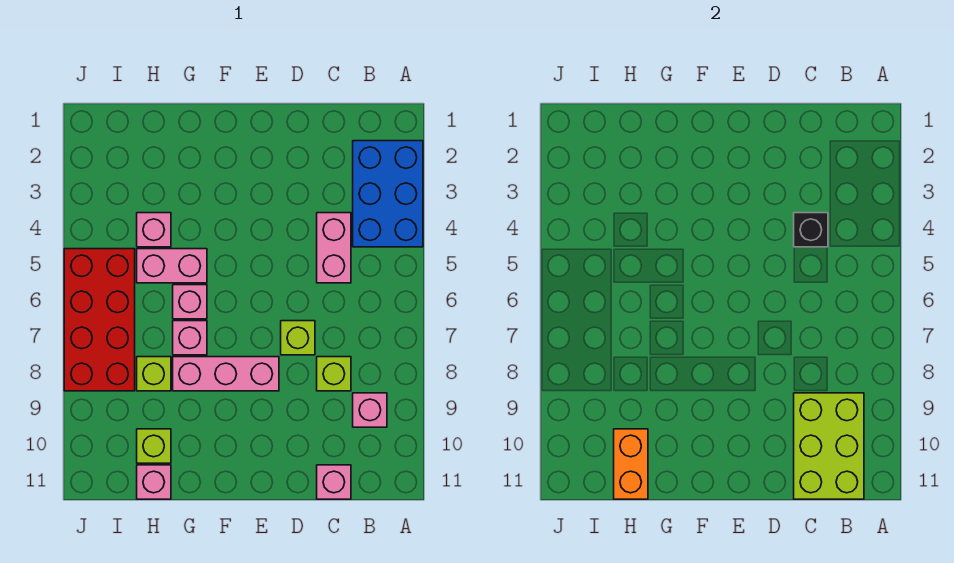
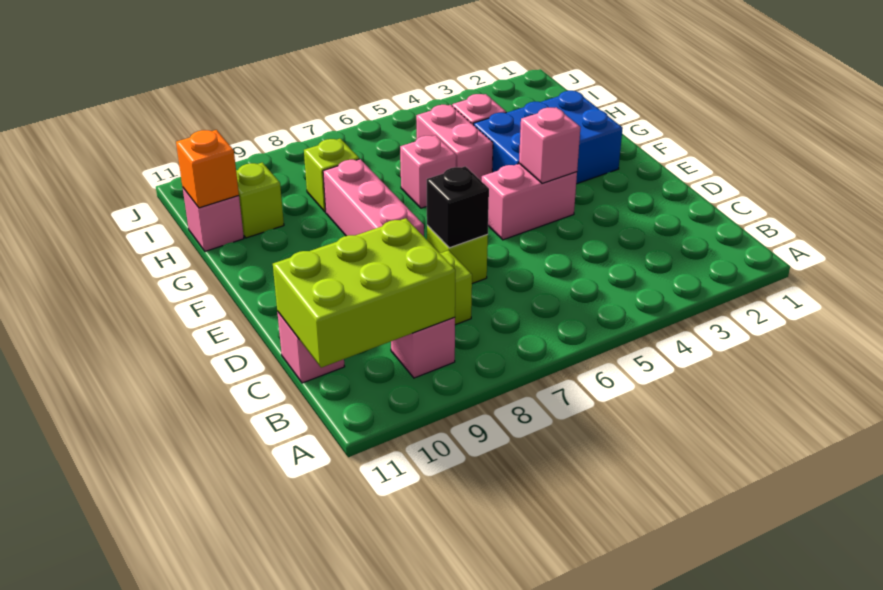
blue brick A2:B4 level 1 -> blue brick F2:G4 level 1
pink brick C4:C5 level 1 -> pink brick E4:E5 level 1
black brick C4 level 2 -> black brick D7 level 2
pink brick G7 level 1 -> pink brick E4 level 2
orange brick H10:H11 level 2 -> orange brick H11 level 2
red brick I5:J8 level 1 -> none

